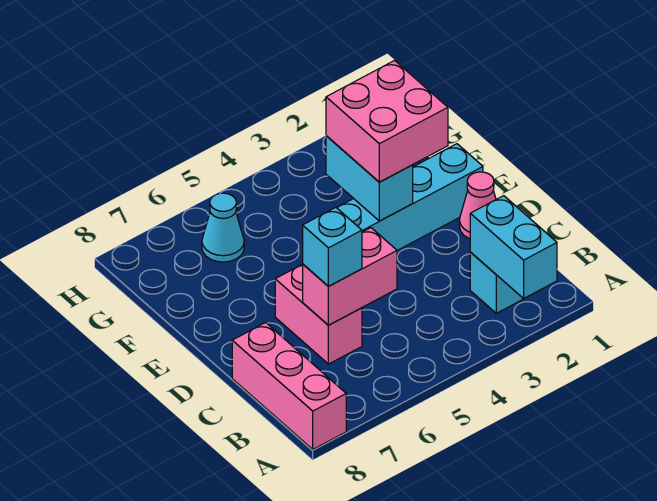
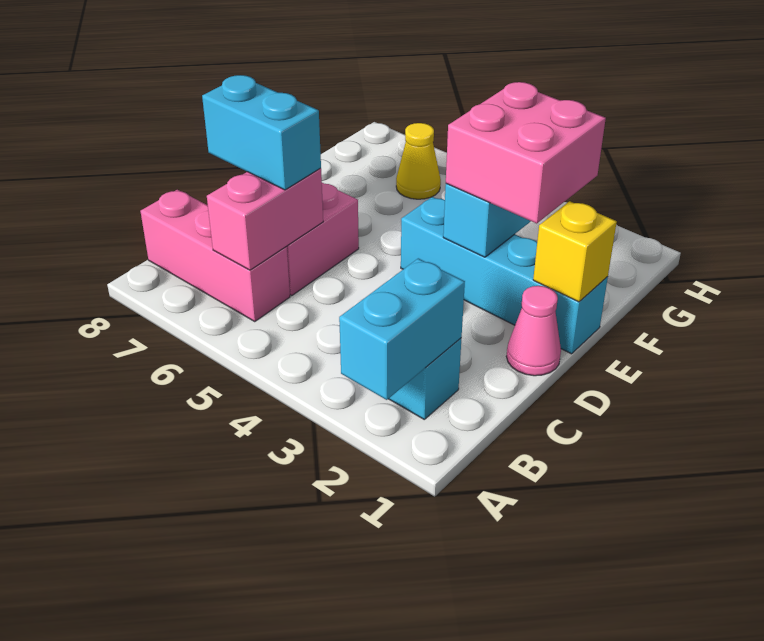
pink brick A8:C8 level 1 -> pink brick B6:B8 level 1
pink brick C5:C6 level 2 -> pink brick B6:C6 level 2
cyan brick C6 level 3 -> cyan brick C6:C7 level 3
none -> yellow brick E1 level 2
cyan cone G6 level 1 -> yellow cone G6 level 1

